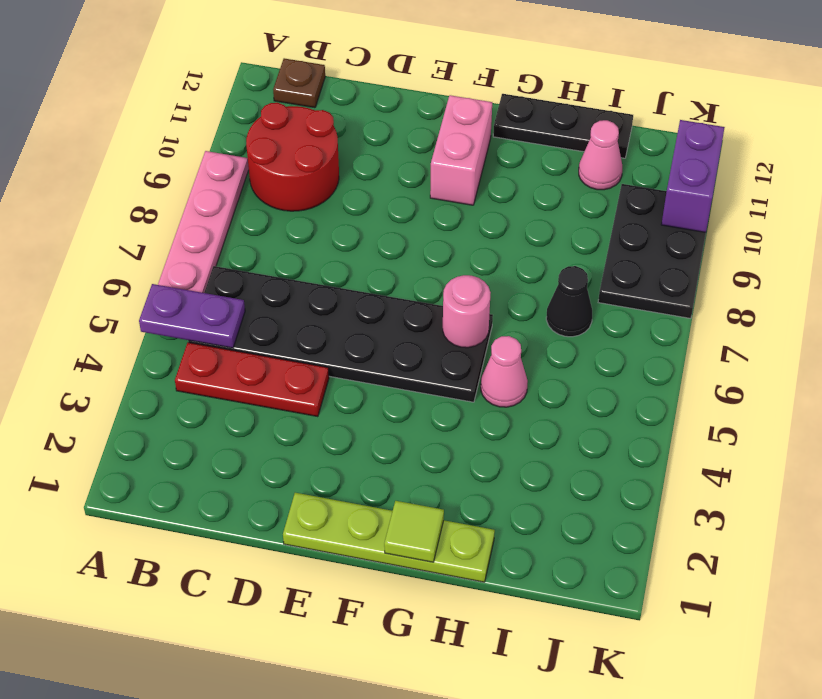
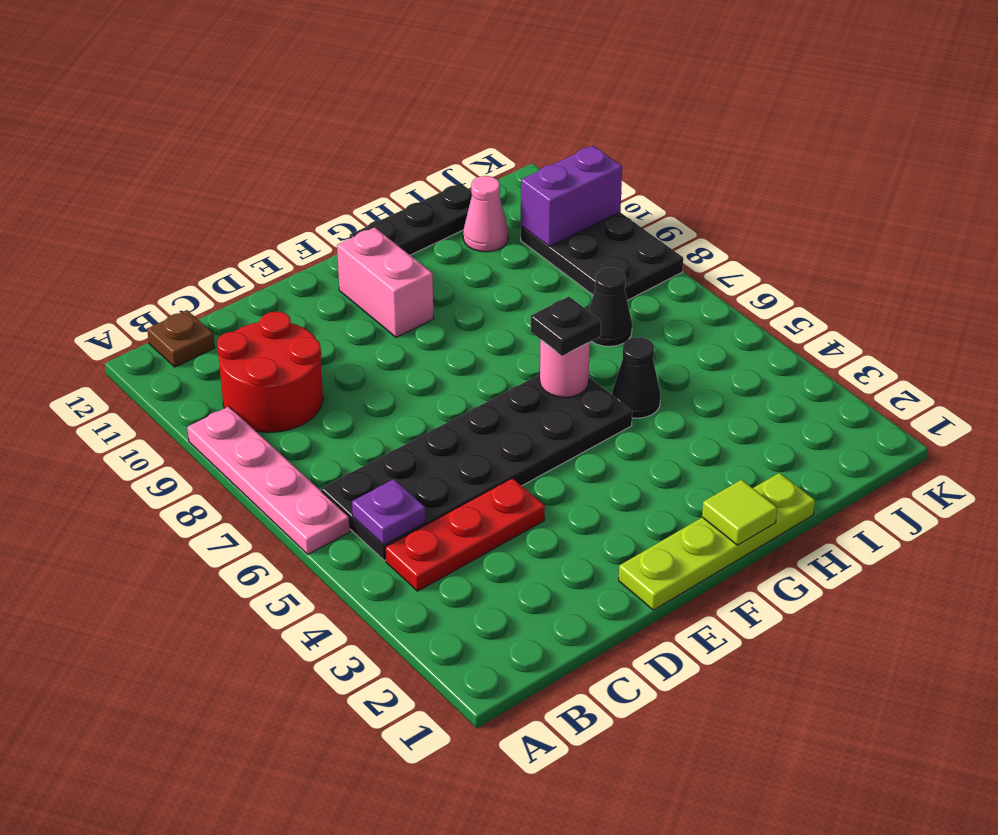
purple plate A5:B5 level 2 -> purple plate B5 level 2
none -> black plate G6 level 3
pink cone H5 level 1 -> black cone H5 level 1
purple brick K10:K11 level 2 -> purple brick J10:K10 level 2

